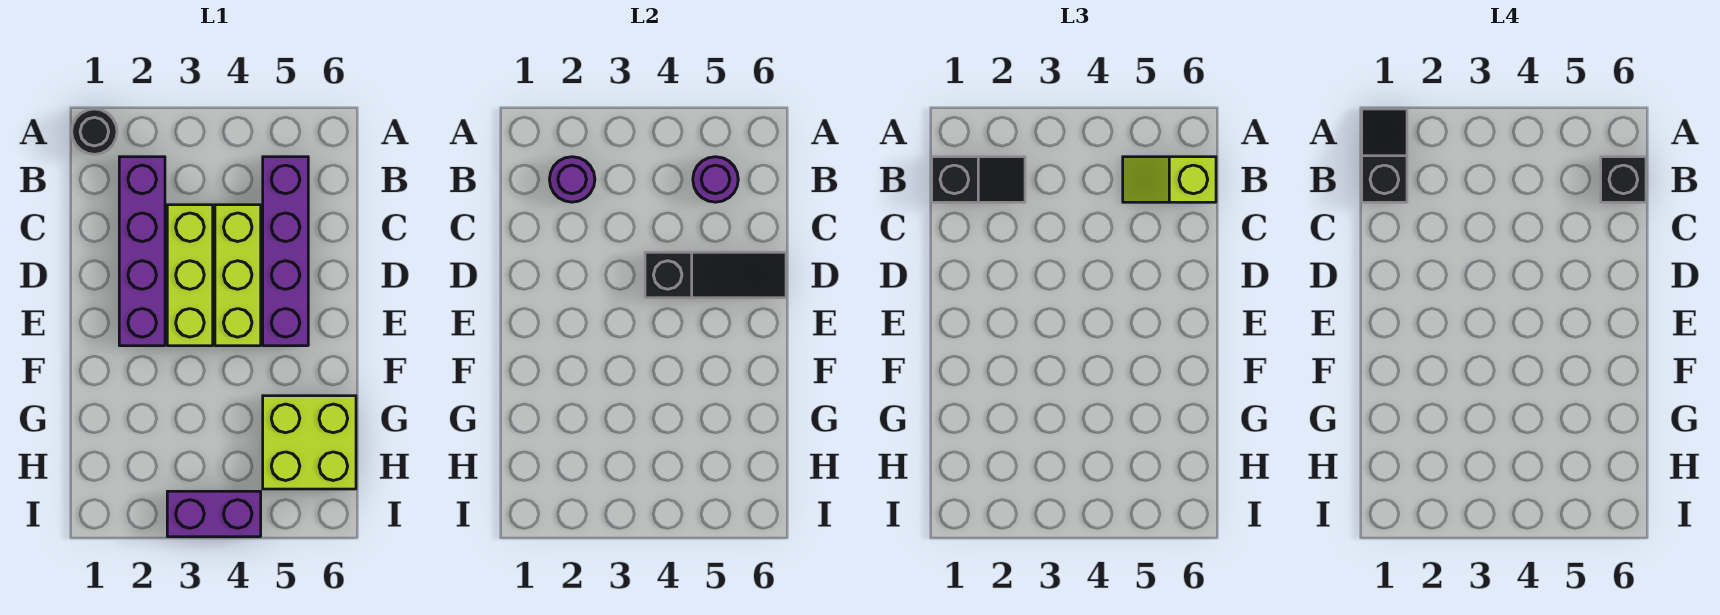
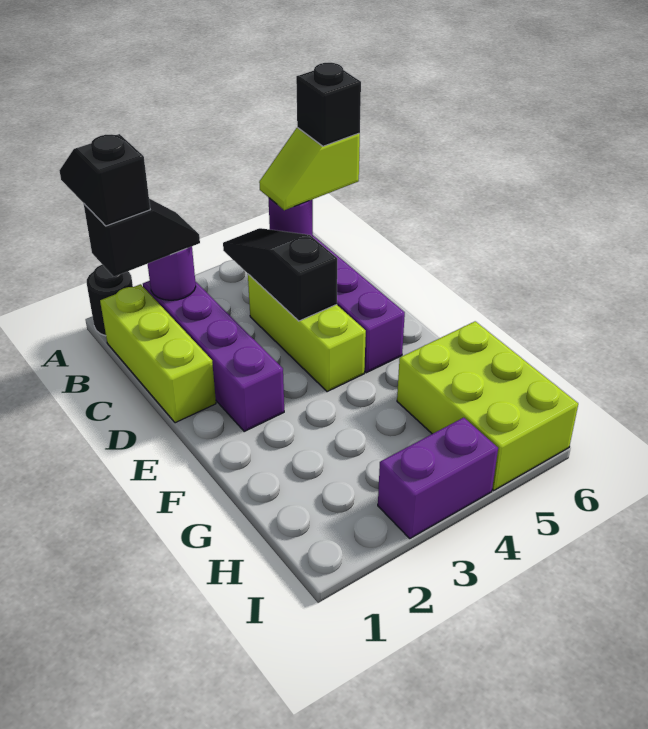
lime brick C3:E3 level 1 -> lime brick B1:D1 level 1
black slope D4:D6 level 2 top 4 -> black slope B4:D4 level 2 top D
lime brick G5:H6 level 1 -> lime brick G5:I6 level 1

